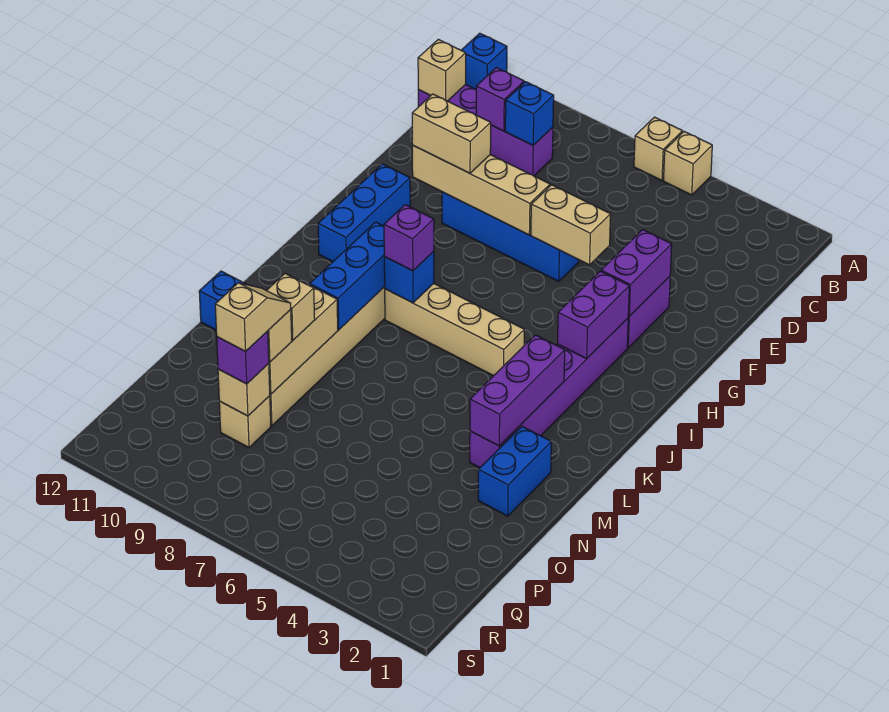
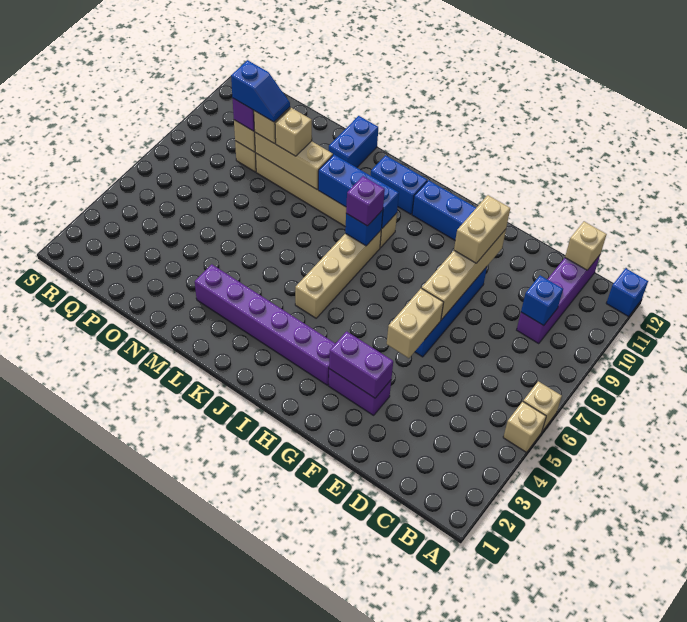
purple brick C10 level 2 -> none
purple brick H3:I3 level 2 -> none
purple brick K3:M3 level 2 -> none
blue brick M2:N2 level 1 -> blue brick J11:K11 level 1
tan slope O9:P9 level 4 top P -> blue slope O9:P9 level 4 top P

